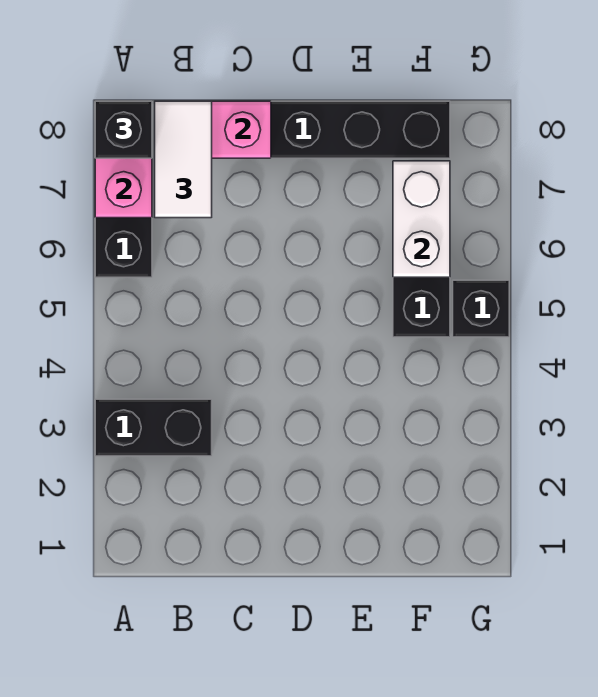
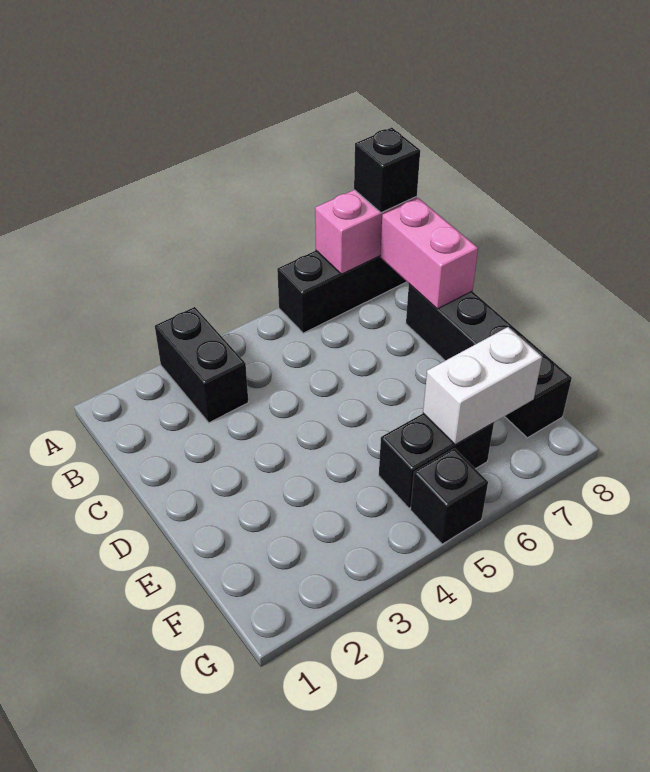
white tile B7:B8 level 3 -> none

